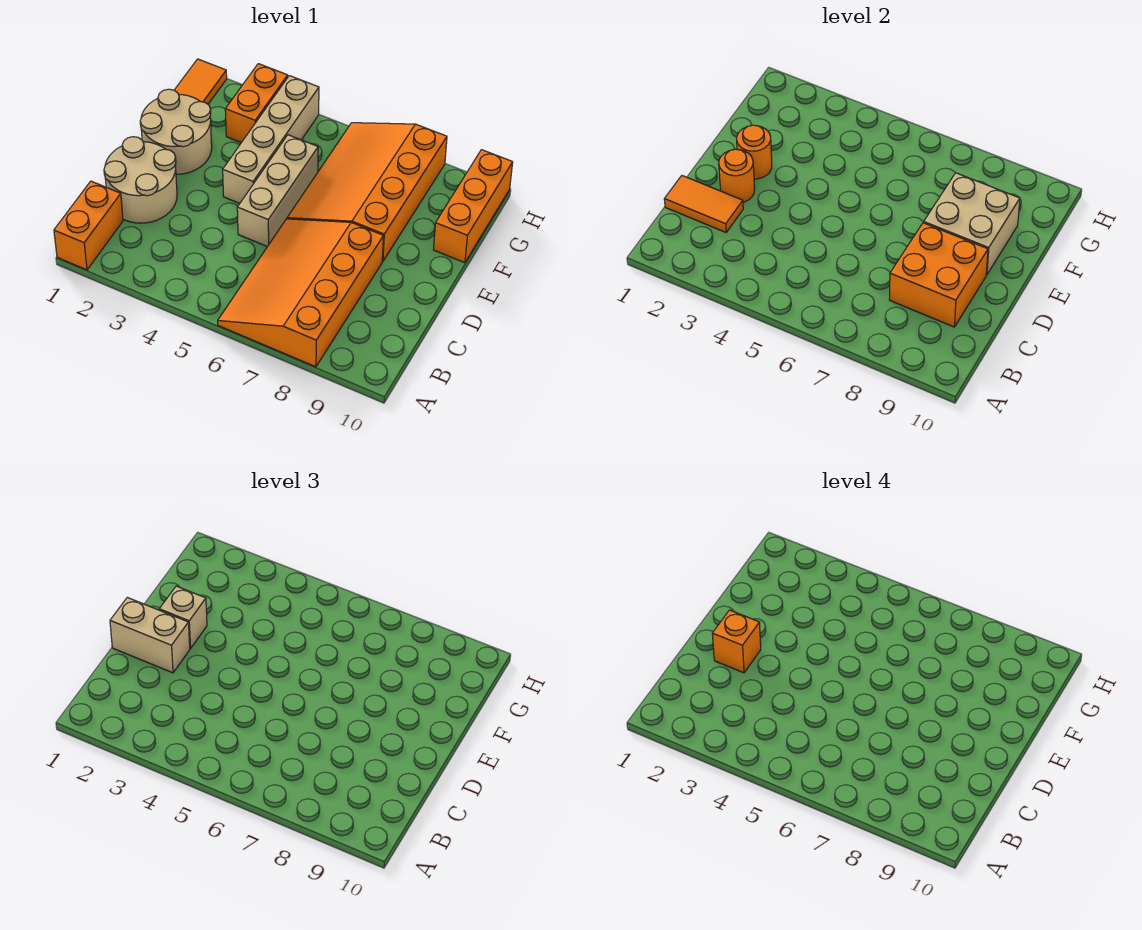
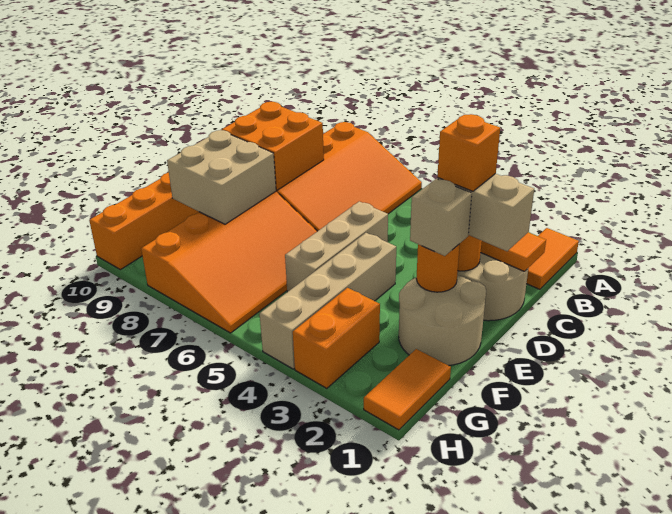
orange brick A1:B1 level 1 -> orange tile A1:B1 level 1

